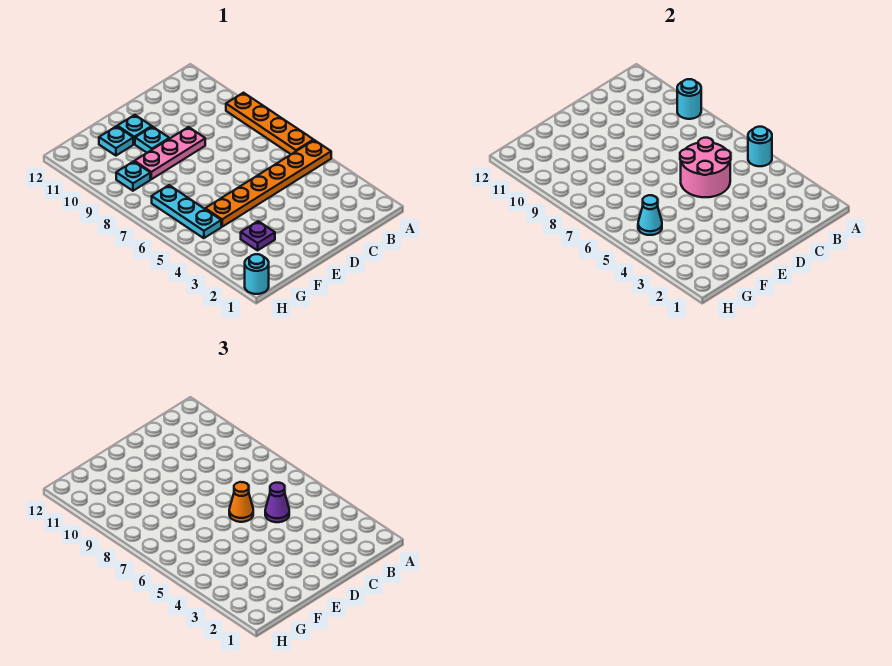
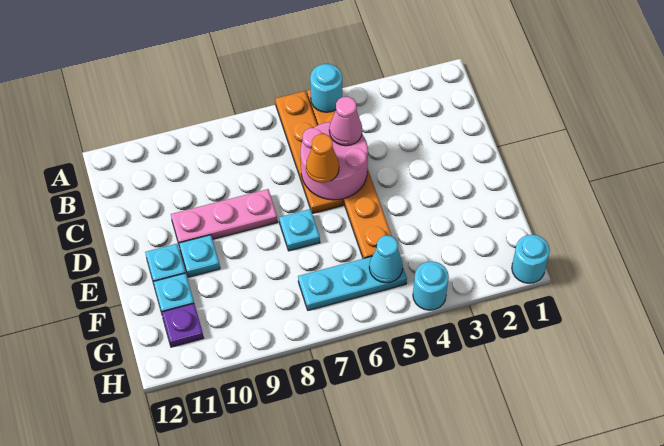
orange plate A6:A9 level 1 -> orange plate A6:D6 level 1
cyan round brick A9 level 2 -> cyan round brick H4 level 1
purple cone C5 level 3 -> pink cone C5 level 3
pink plate D9:F9 level 1 -> pink plate D8:D10 level 1
purple plate F3 level 1 -> purple plate G11 level 1
cyan plate G9 level 1 -> cyan plate E7 level 1

